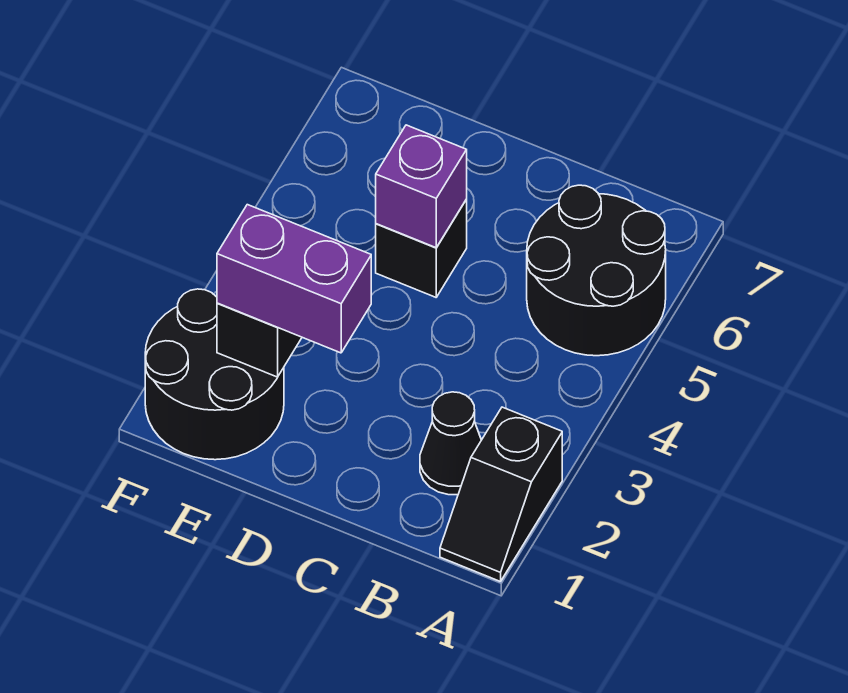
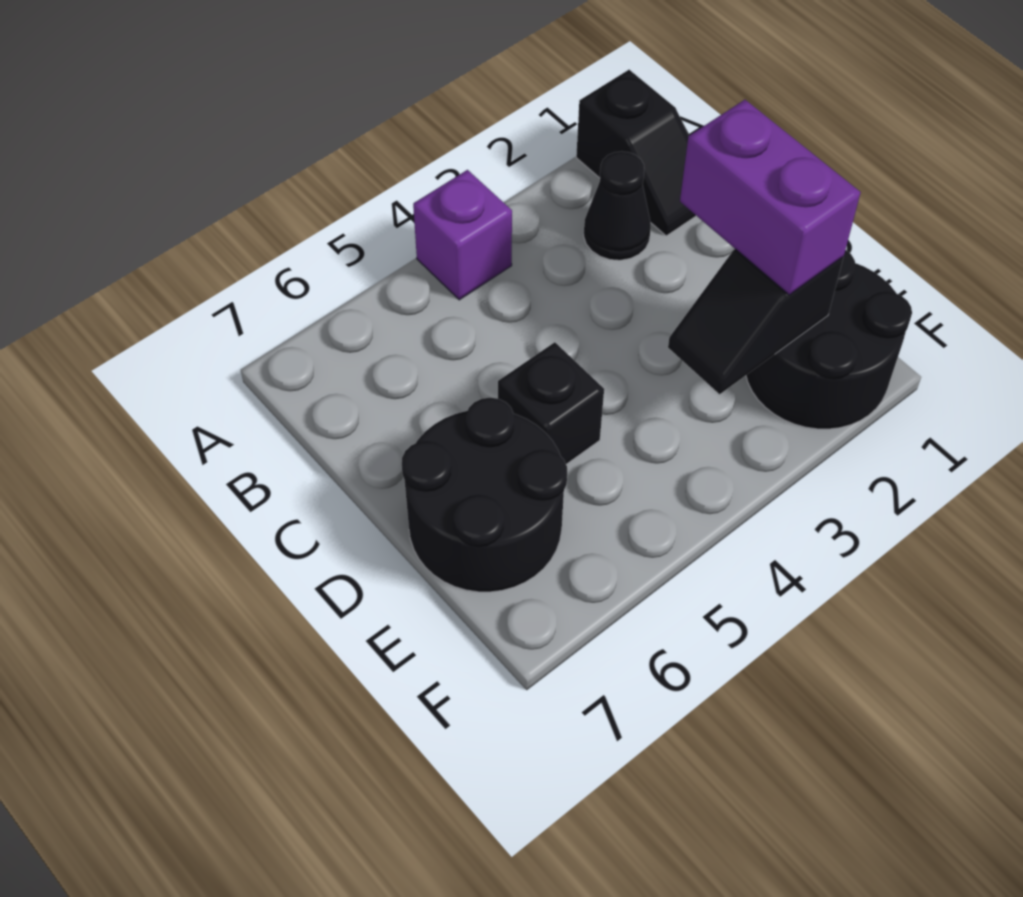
black slope A1:A2 level 1 top 2 -> black slope A1:B1 level 1 top A
black round brick A5:B6 level 1 -> black round brick D6:E7 level 1
purple brick D5 level 2 -> purple brick A4 level 1

